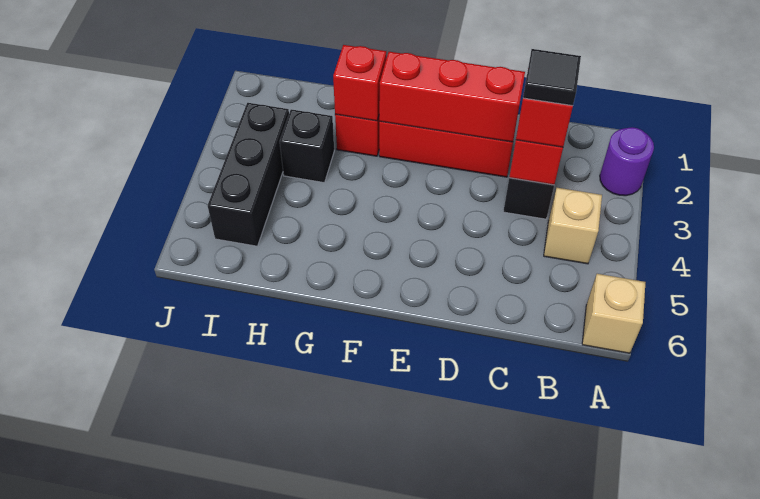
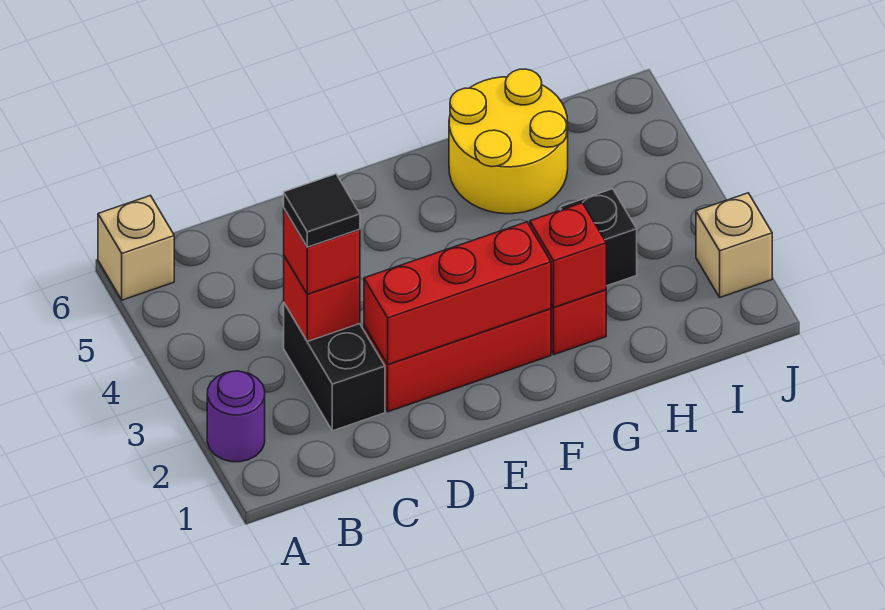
tan brick B4 level 1 -> tan brick J2 level 1
none -> yellow round brick G5:H6 level 1
black brick I3:I5 level 1 -> none

